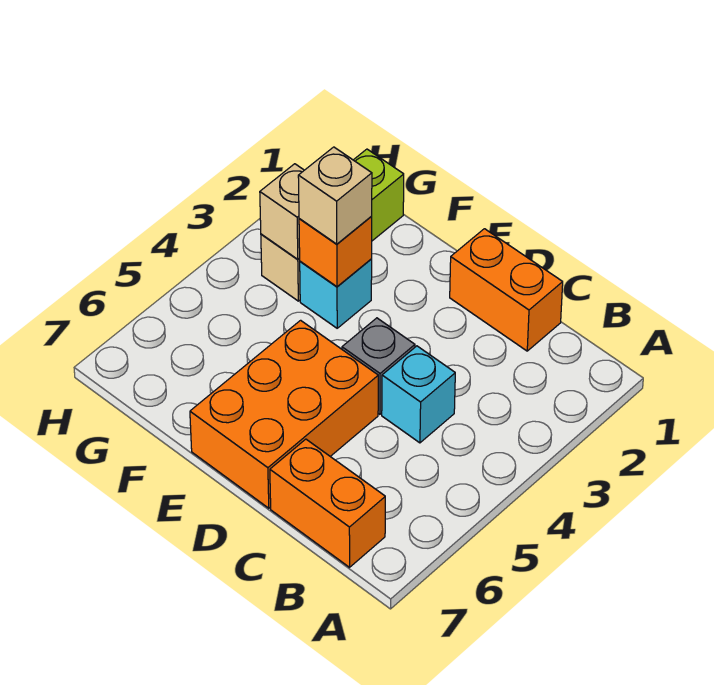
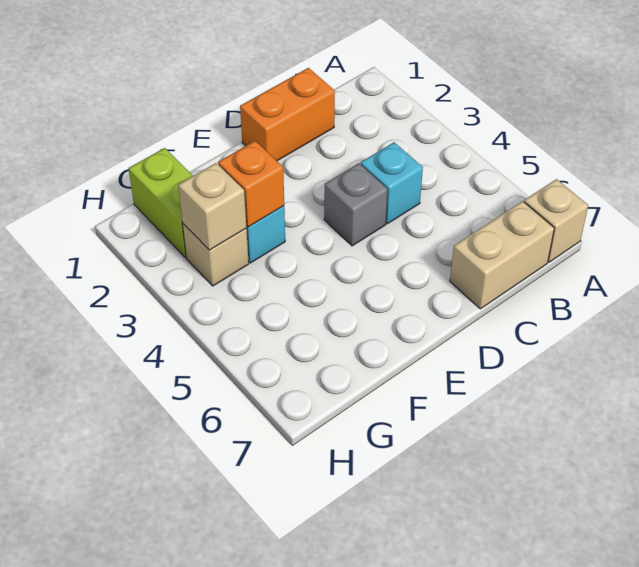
orange brick B7:C7 level 1 -> tan brick B7:C7 level 1
orange brick D5:E7 level 1 -> none
tan brick F3 level 3 -> tan brick A7 level 1

